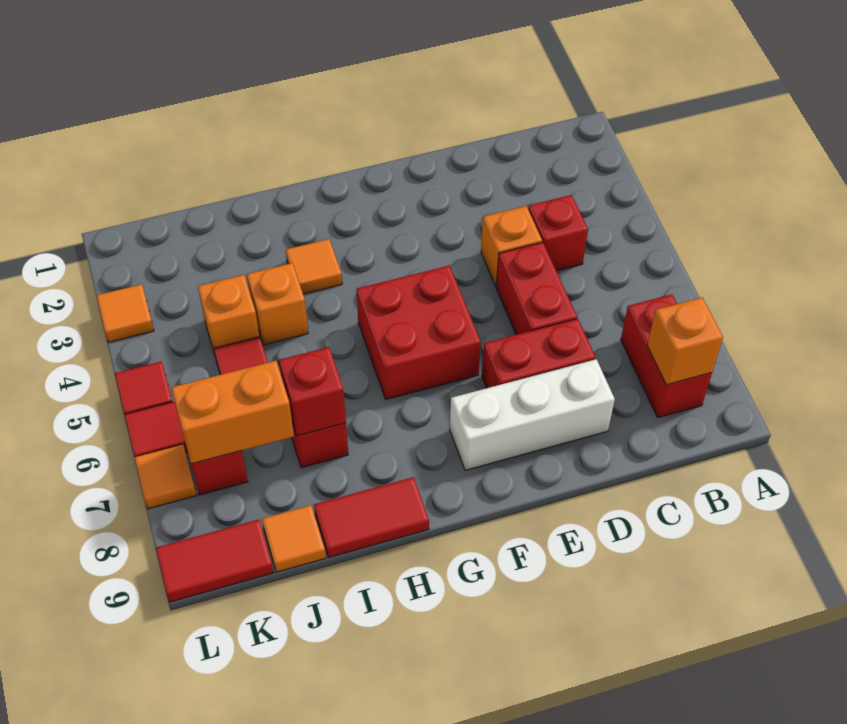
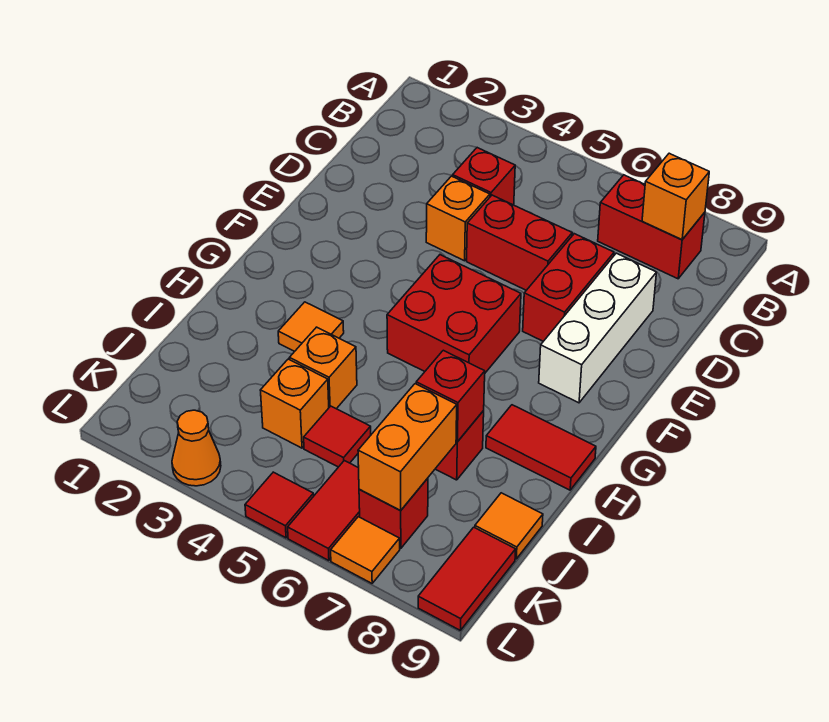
red tile H9:I9 level 1 -> red tile H8:H9 level 1
orange tile L3 level 1 -> orange cone L3 level 1

